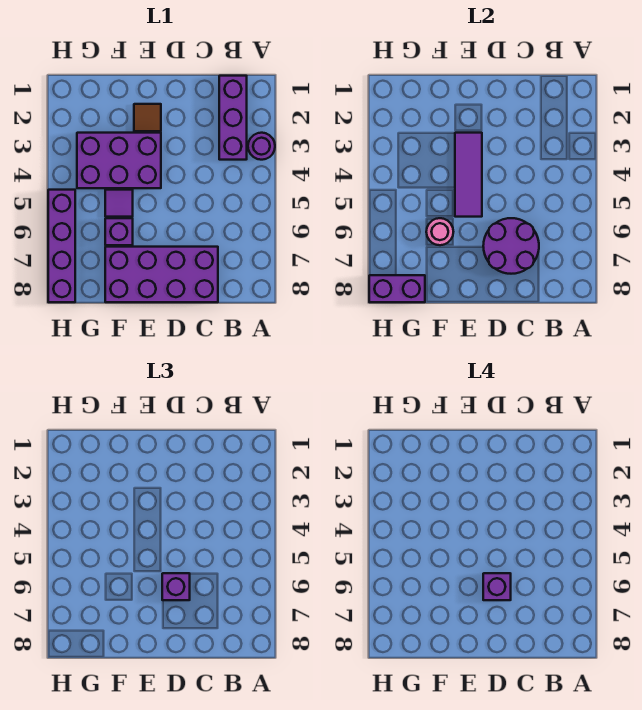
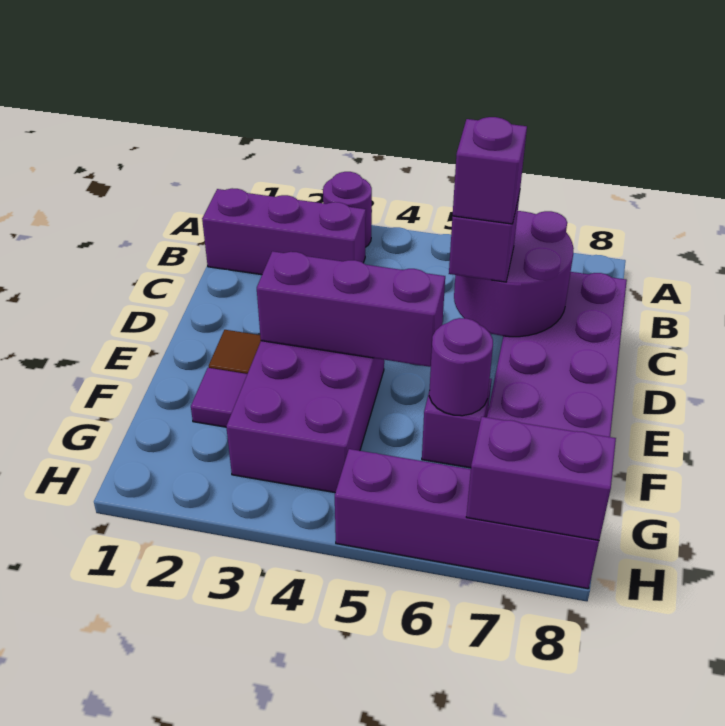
purple tile E3:E5 level 2 -> purple brick E3:E5 level 2
purple tile F5 level 1 -> purple tile F2 level 1
pink round brick F6 level 2 -> purple round brick F6 level 2
purple brick G8:H8 level 2 -> purple brick H7:H8 level 2

